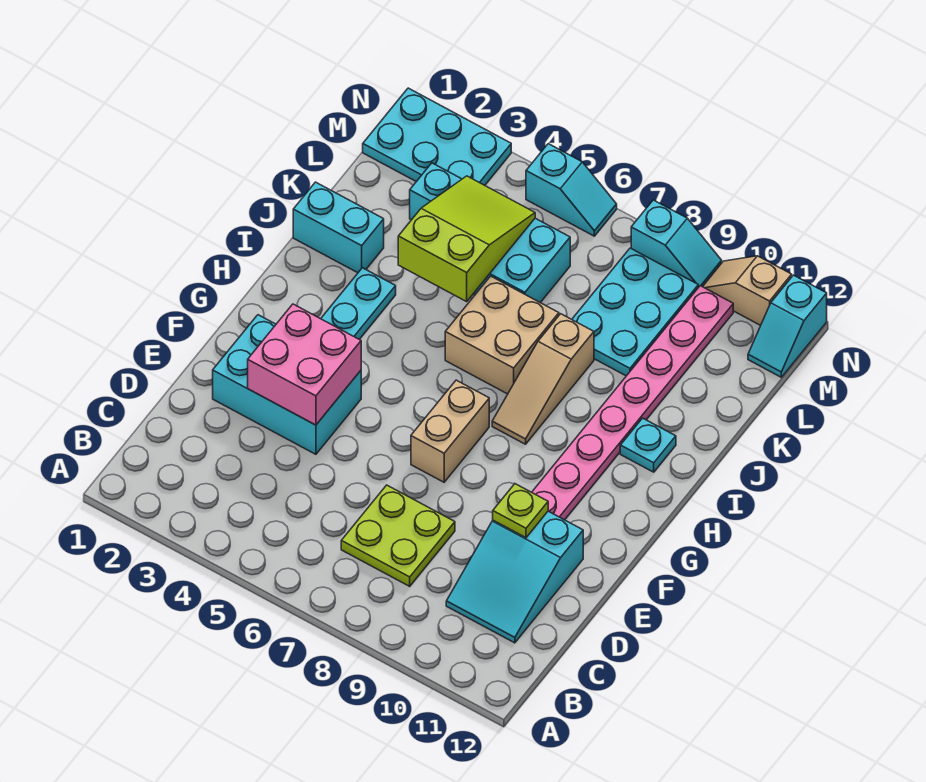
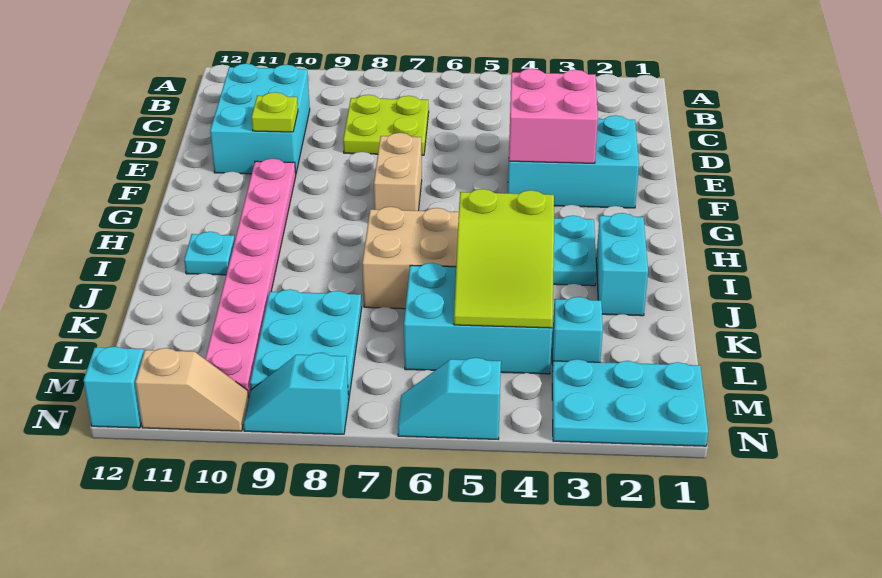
cyan slope C10:E11 level 1 top E -> cyan brick C10:E11 level 1
tan slope H8:J8 level 1 top J -> none
cyan brick J1:J2 level 1 -> cyan brick I2:J2 level 1

